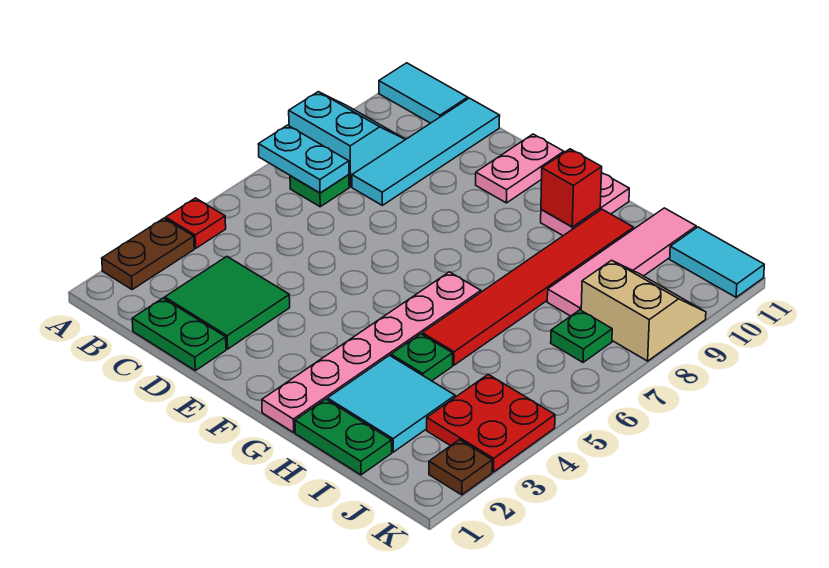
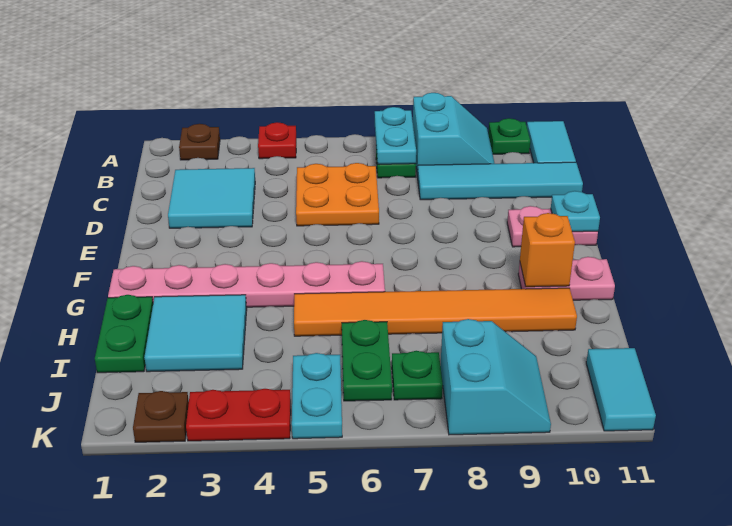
brown plate A2:A3 level 1 -> brown plate A2 level 1
green plate C1:D1 level 1 -> green plate I6:J6 level 1
green tile C2:D3 level 1 -> cyan tile C2:D3 level 1
none -> orange plate C5:D6 level 1
none -> cyan plate E11 level 2
red brick G10 level 2 -> orange brick G10 level 2
green plate H4 level 1 -> green plate A10 level 1
red tile H5:H10 level 1 -> orange tile H5:H10 level 1
pink tile I8:I11 level 1 -> none
red plate J3:K4 level 1 -> red plate K3:K4 level 1
none -> cyan plate J5:K5 level 1
tan slope J8:K9 level 1 top 8 -> cyan slope J8:K9 level 1 top 8

